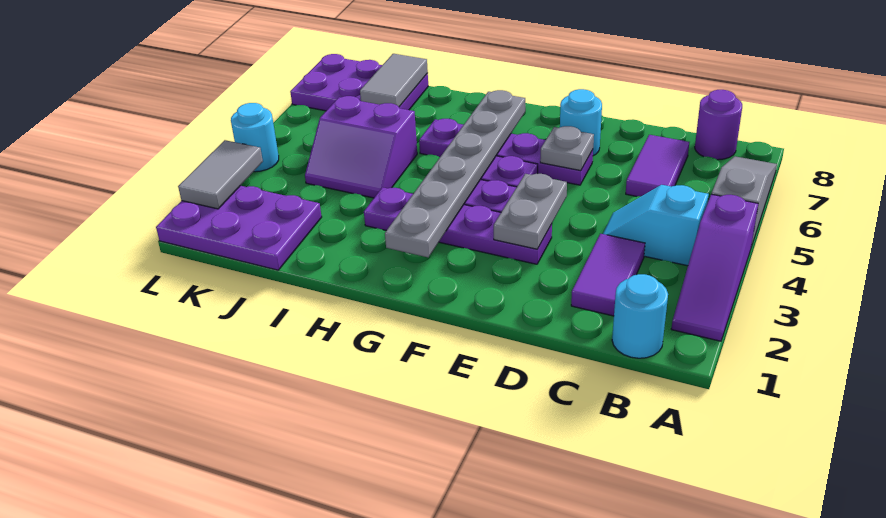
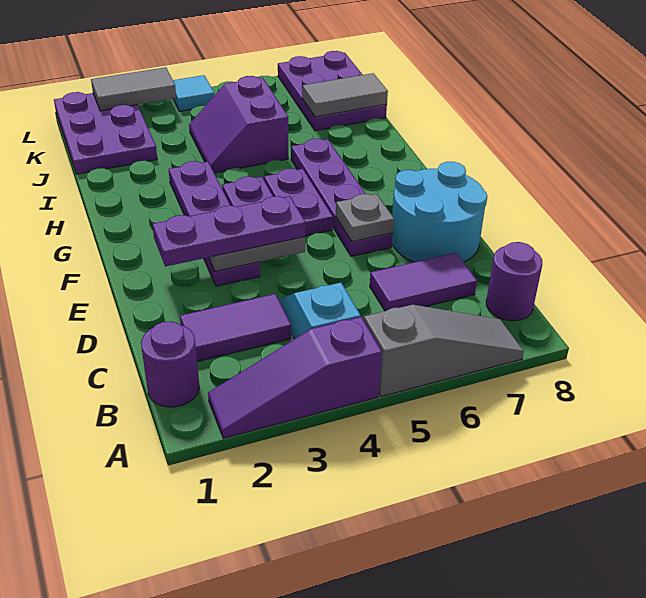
cyan round brick B1 level 1 -> purple round brick B1 level 1
none -> purple plate E2:E4 level 3
cyan round brick E7 level 1 -> cyan round brick D7:E8 level 1
grey plate G2:G7 level 2 -> none
cyan round brick L4 level 1 -> cyan tile L4 level 1

